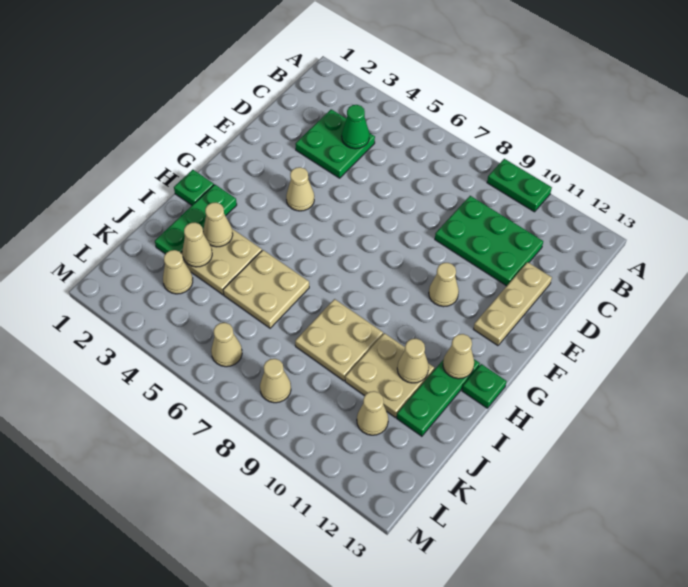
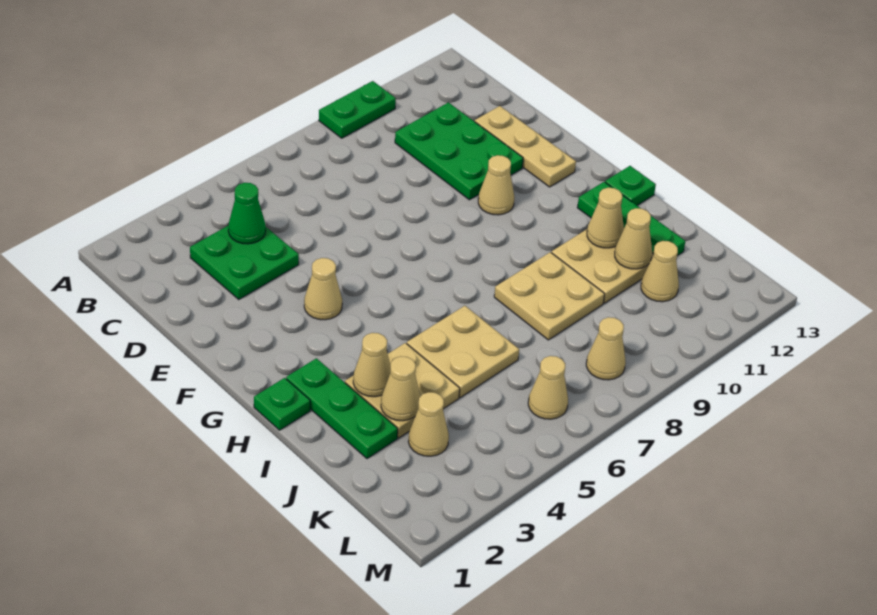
green plate C9:D11 level 1 -> green plate C10:E11 level 1
tan cone H12 level 2 -> tan cone J11 level 2

